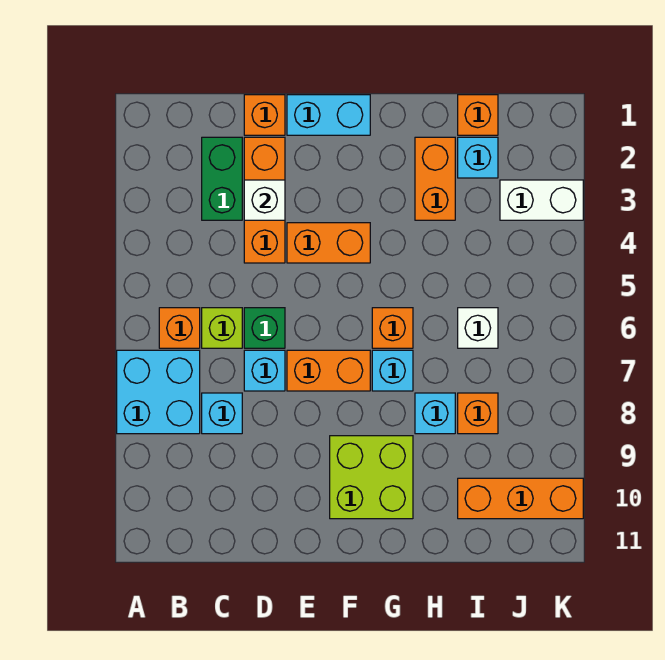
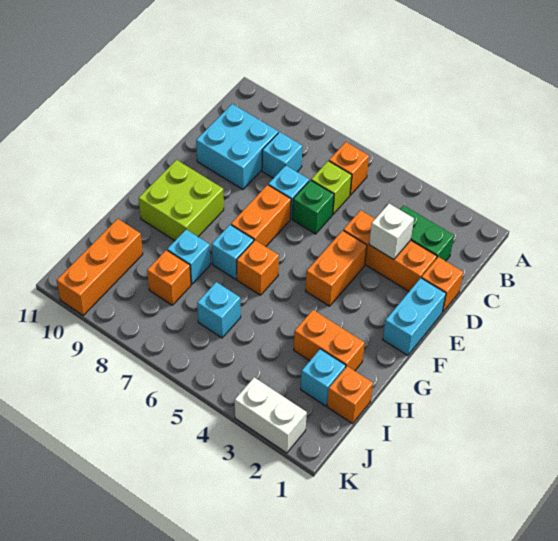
cyan brick A7:B8 level 1 -> cyan brick C9:D10 level 1
white brick I6 level 1 -> cyan brick I6 level 1
white brick J3:K3 level 1 -> white brick K2:K3 level 1

